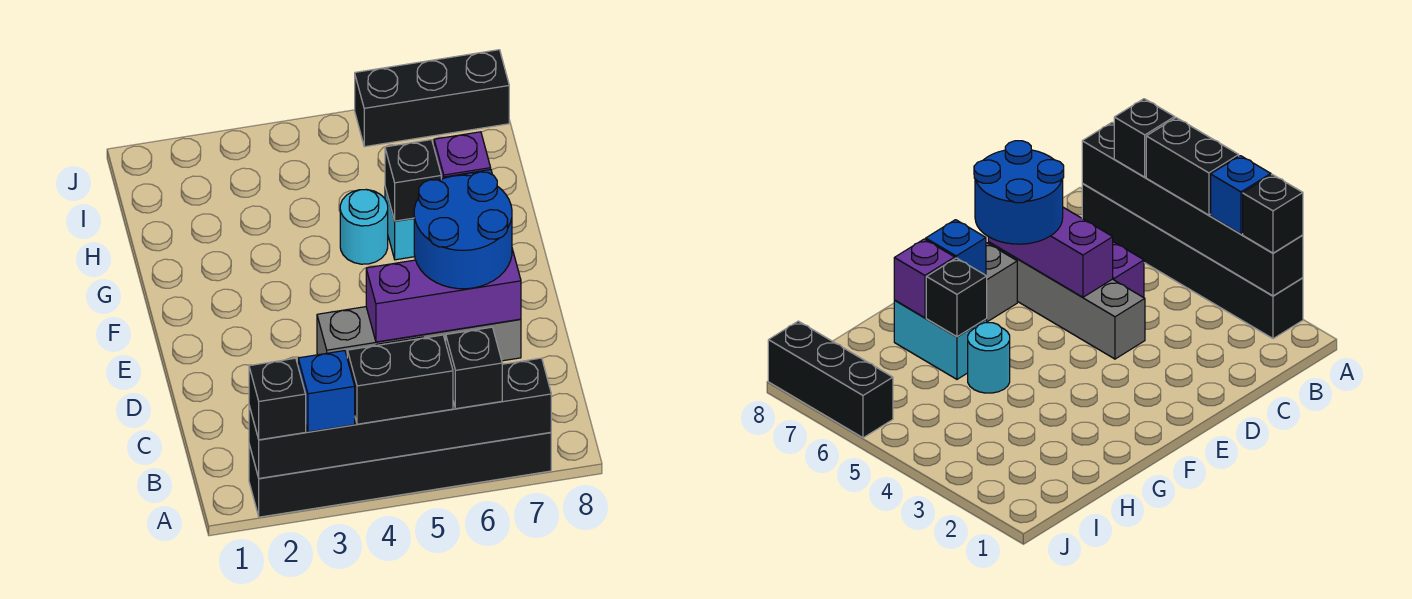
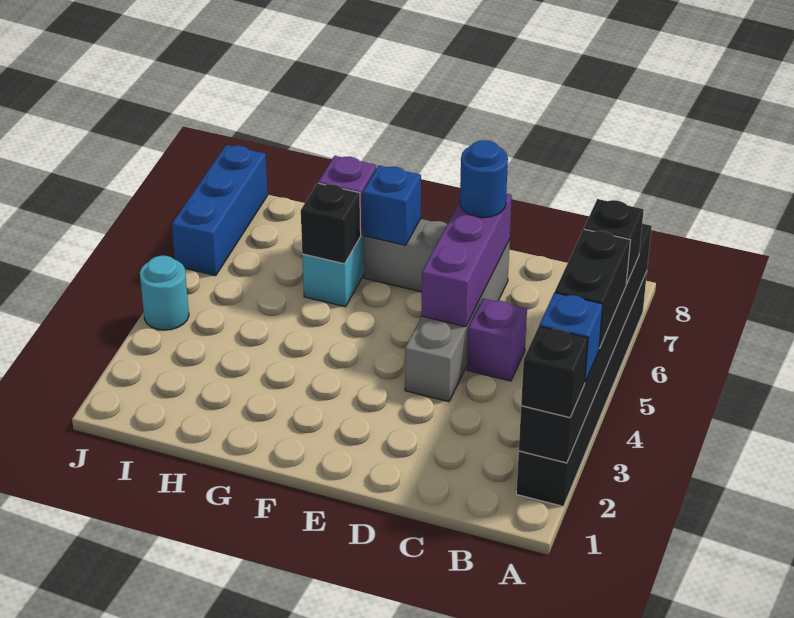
blue round brick D6:E7 level 3 -> blue round brick D7 level 3
cyan round brick G5 level 1 -> cyan round brick J4 level 1
black brick J6:J8 level 1 -> blue brick J6:J8 level 1

